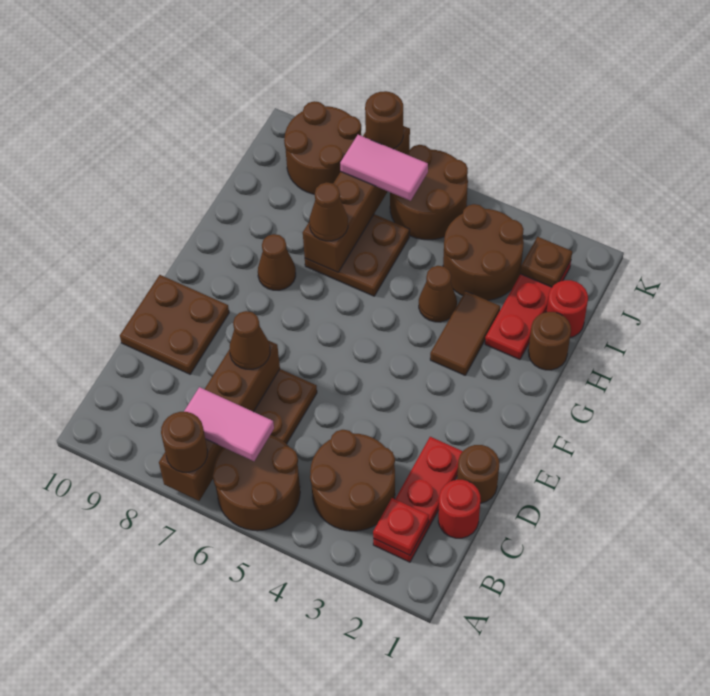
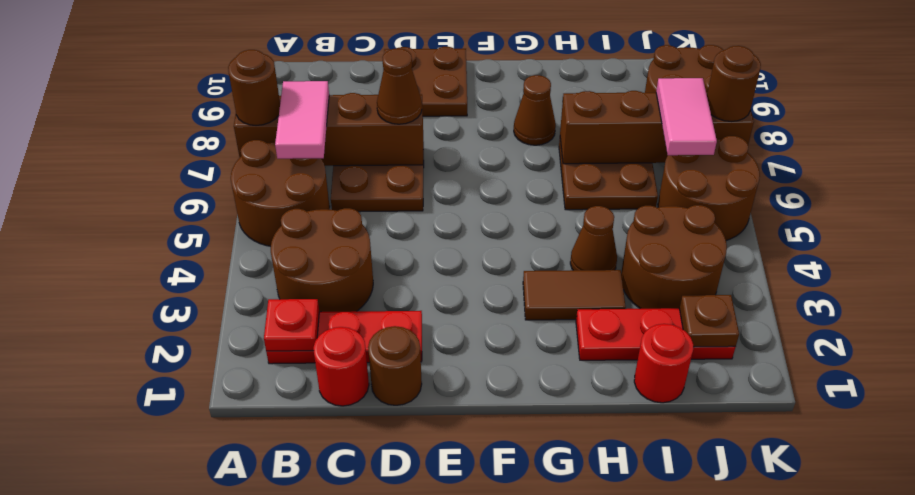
brown round brick H1 level 1 -> none
brown cone H7 level 3 -> none

